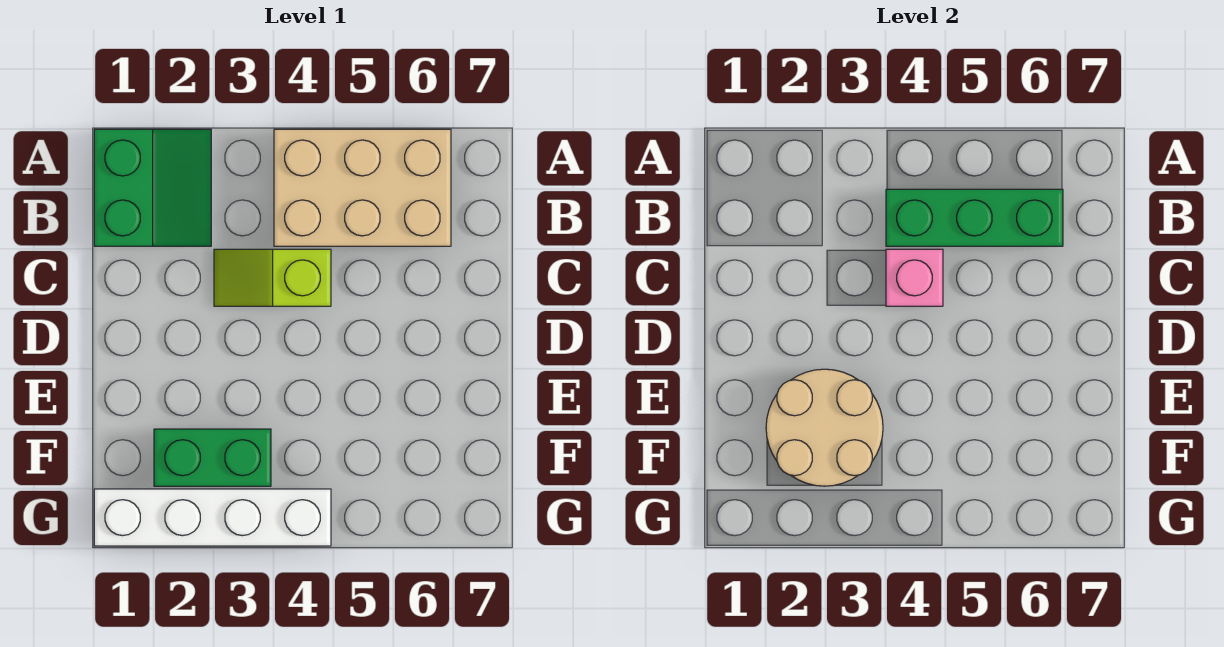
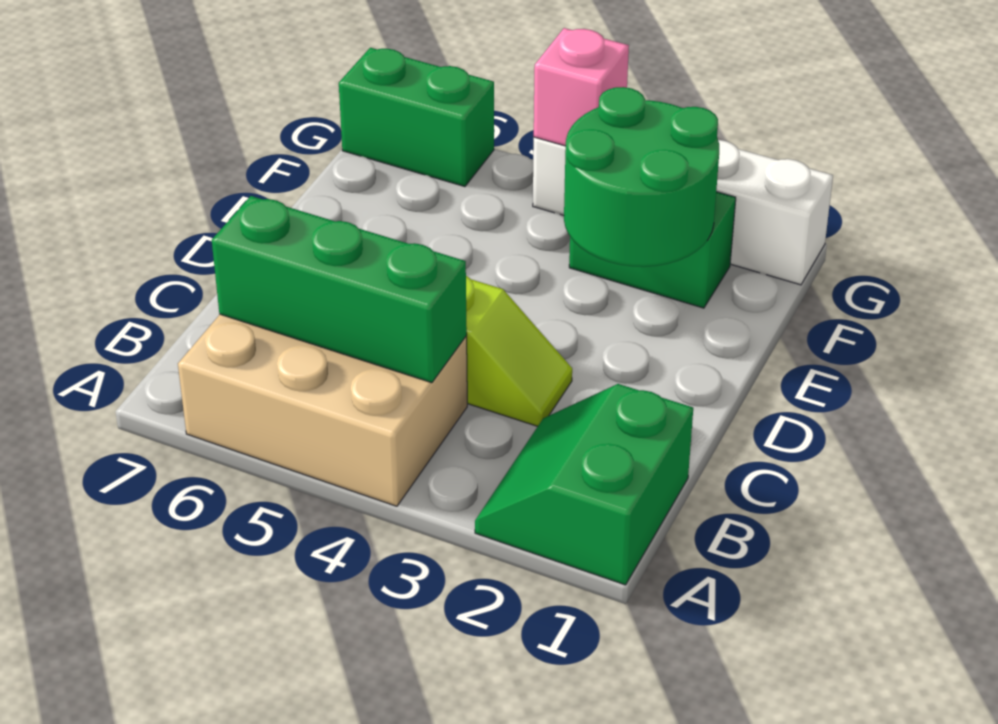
pink brick C4 level 2 -> pink brick G4 level 2
tan round brick E2:F3 level 2 -> green round brick E2:F3 level 2
none -> green brick G6:G7 level 1

